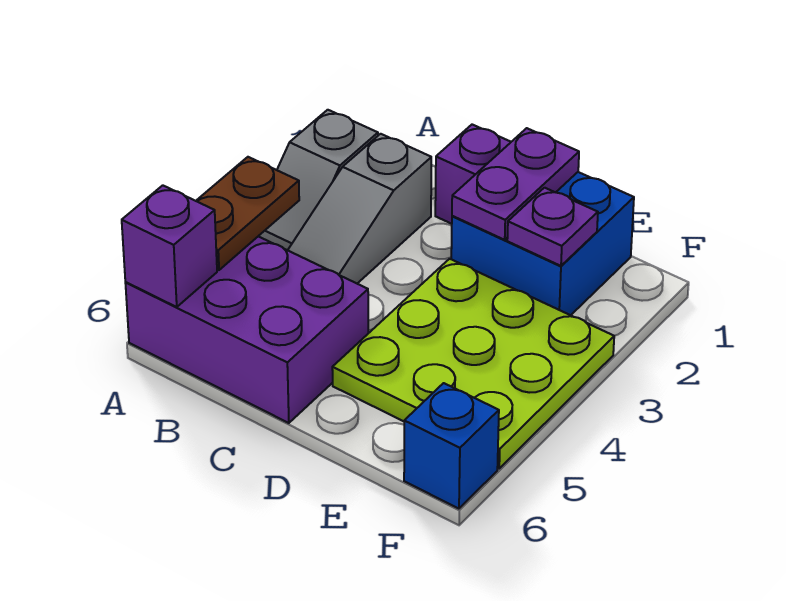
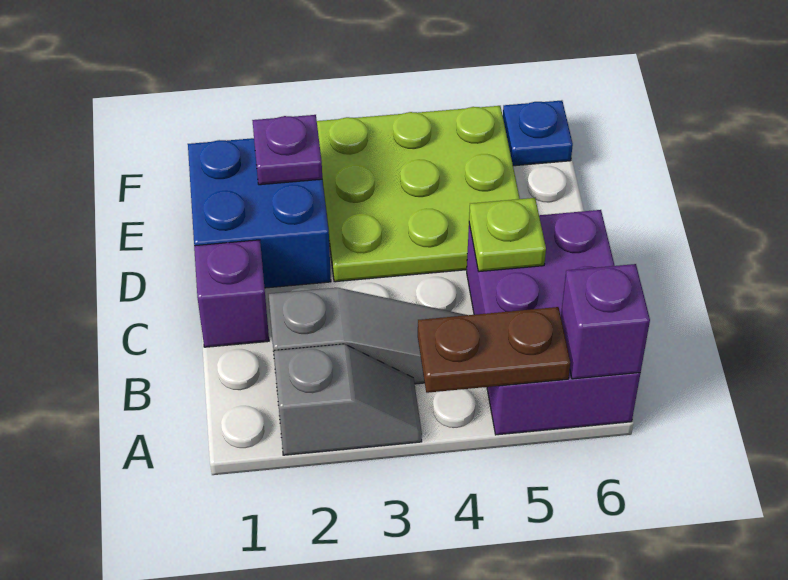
none -> lime plate C5 level 2
purple plate D1:D2 level 2 -> none
blue brick F6 level 1 -> blue plate F6 level 1

